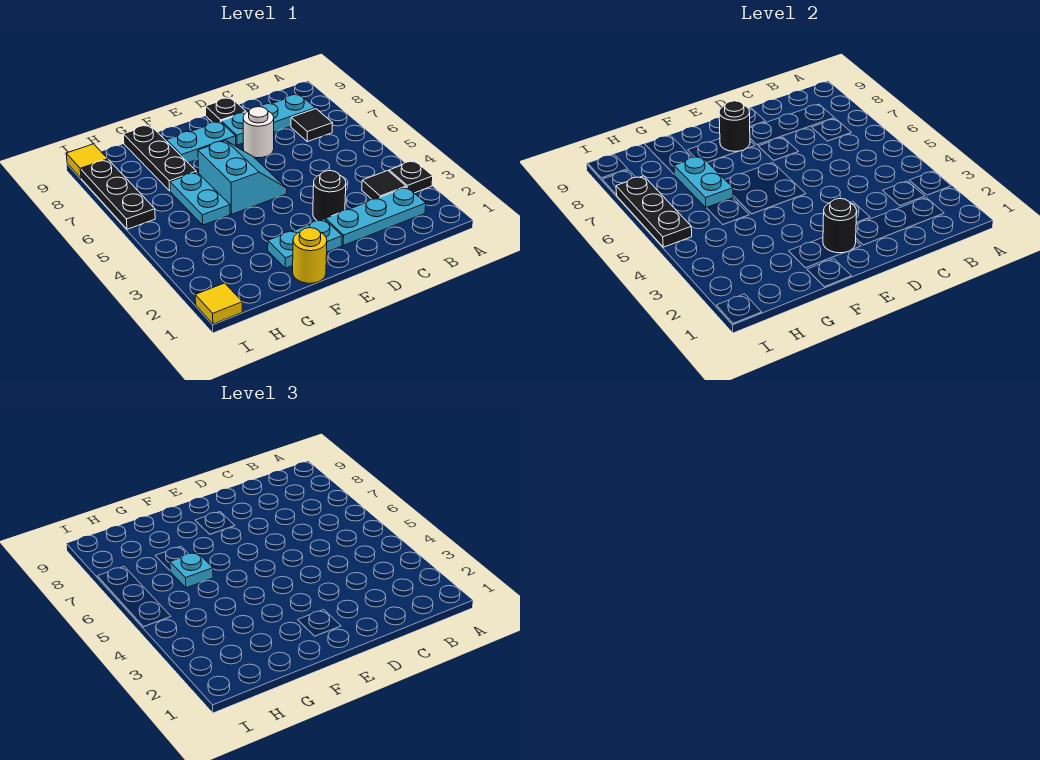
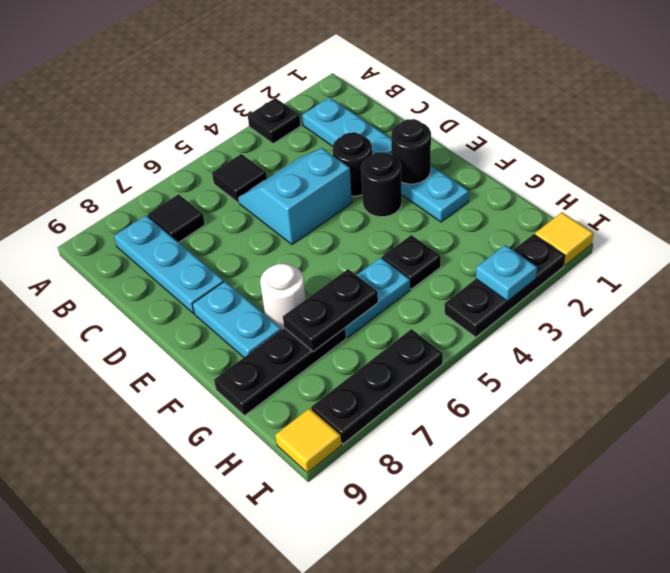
black tile B3 level 1 -> black tile B5 level 1
white round brick D7 level 1 -> white round brick F7 level 1
black plate D9 level 1 -> black plate G4 level 1
cyan slope E5:F6 level 1 top F -> cyan slope C4:D5 level 1 top D
black round brick E8 level 2 -> black round brick E3 level 1
yellow round brick F1 level 1 -> none
cyan plate G6:G7 level 2 -> black plate G6:G7 level 2
cyan plate G6 level 3 -> cyan plate I3 level 2
black plate I5:I7 level 2 -> black plate I2:I4 level 1

